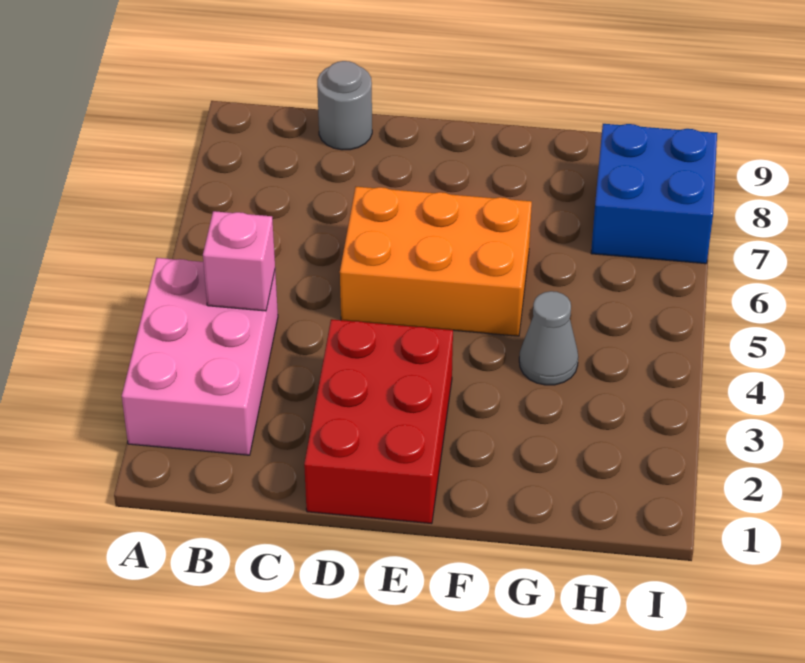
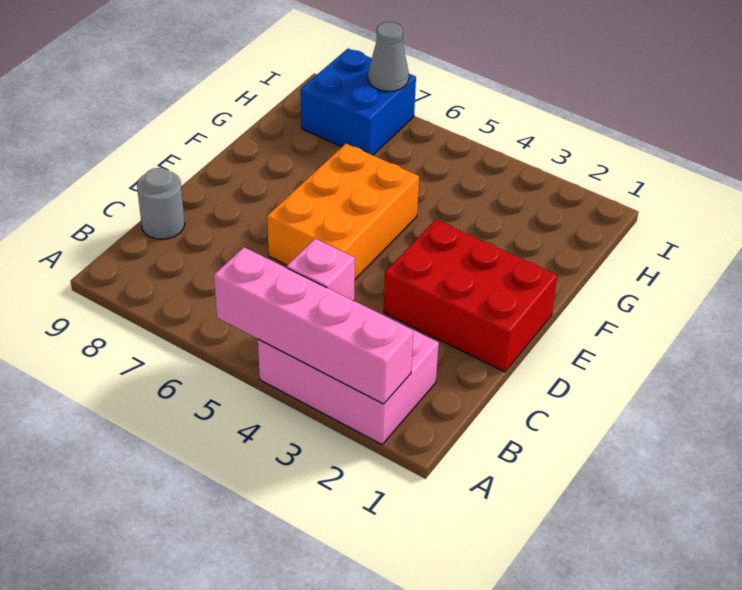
none -> pink brick A2:A5 level 2
grey cone G4 level 1 -> grey cone I7 level 2

